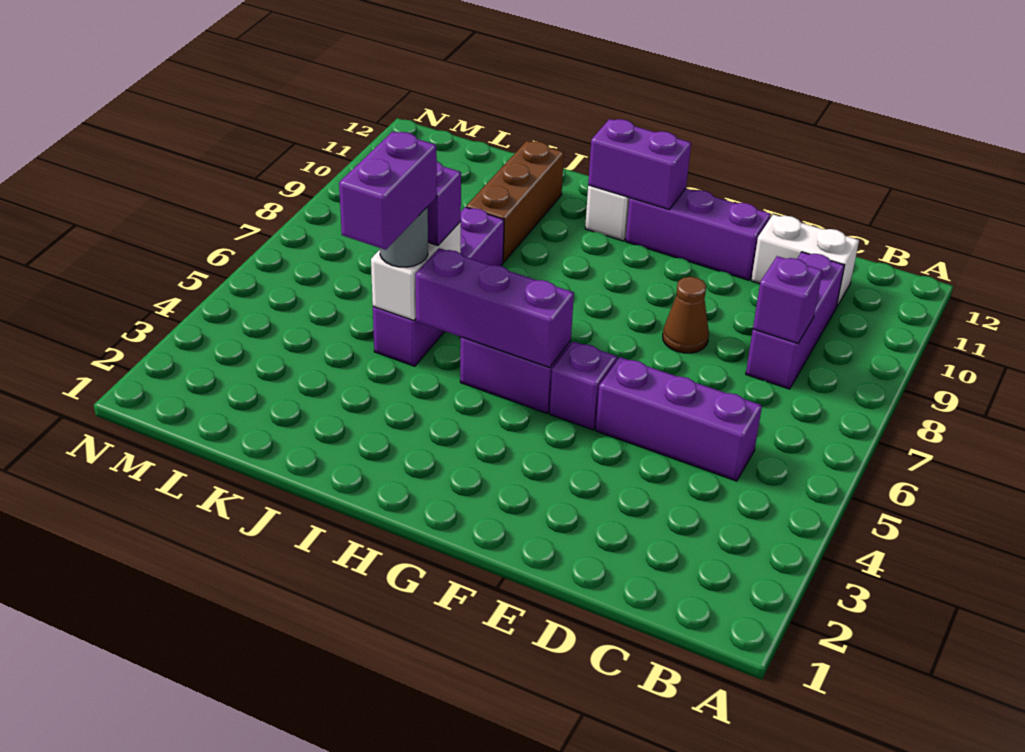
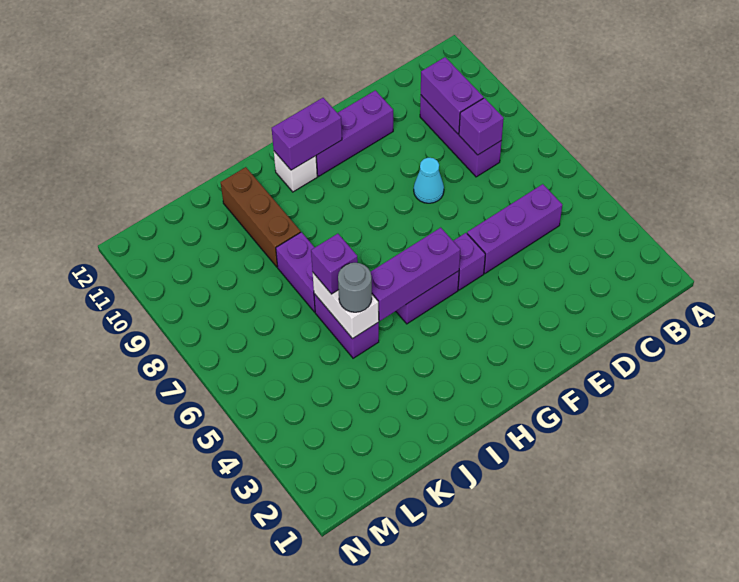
white brick C11:D11 level 1 -> none
brown cone E8 level 1 -> cyan cone E8 level 1
purple brick J4:J5 level 4 -> purple brick C9:C10 level 2

